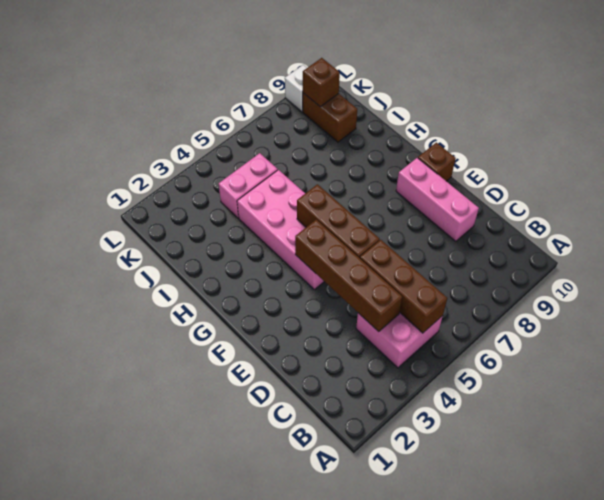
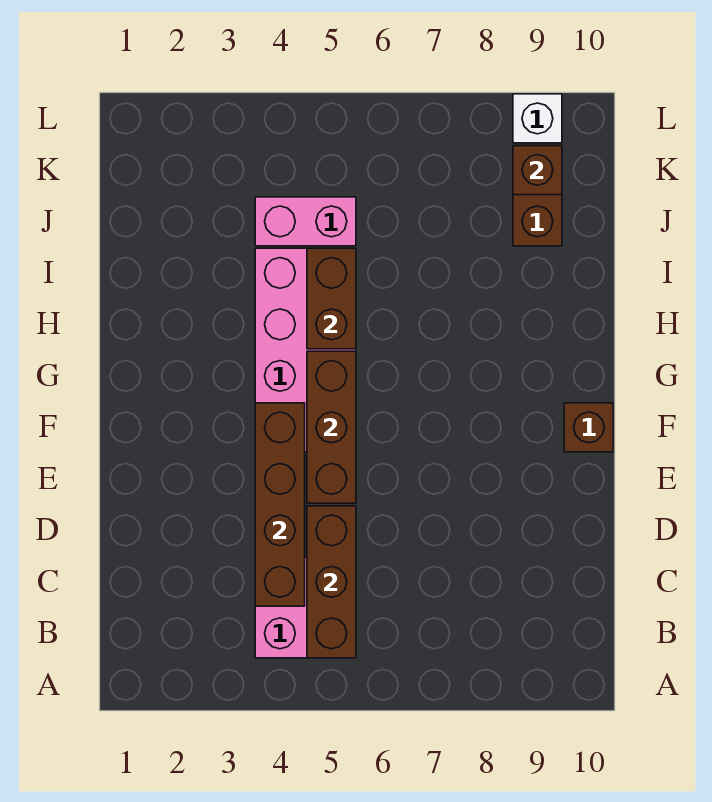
pink brick D9:F9 level 1 -> none
none -> brown brick H5:I5 level 2

